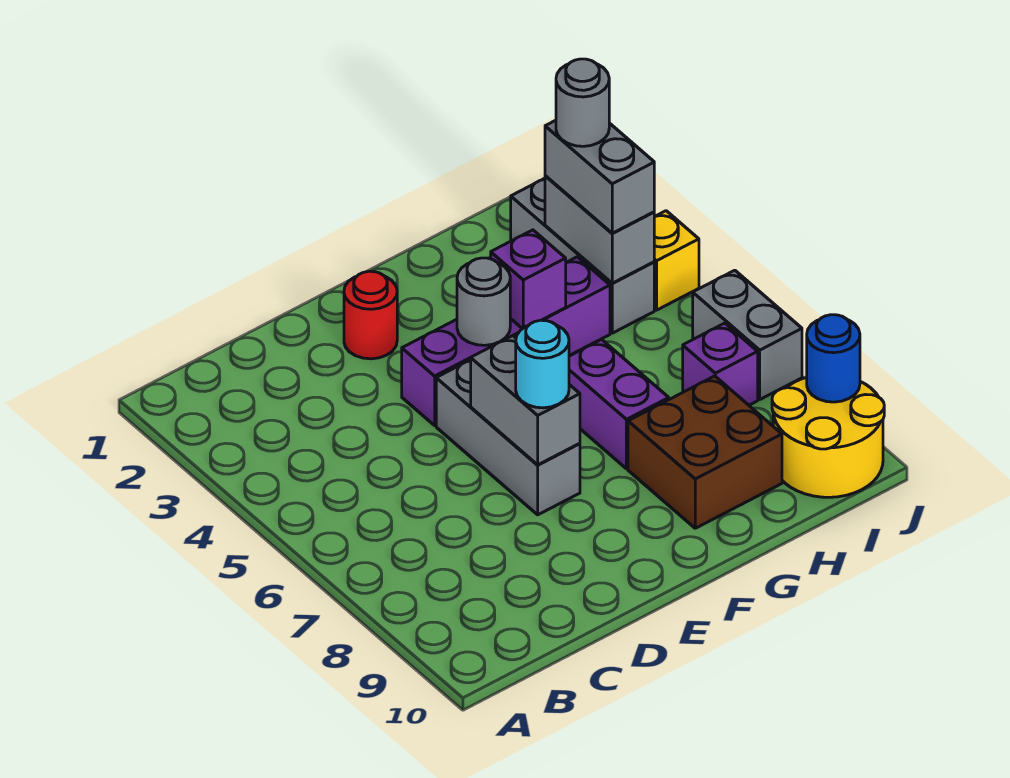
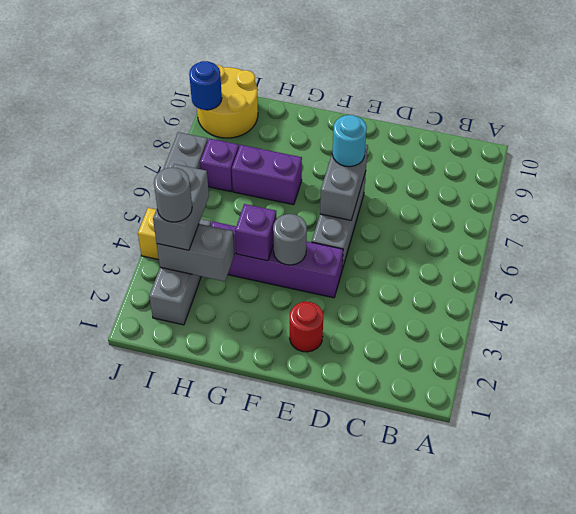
purple brick G6:G7 level 1 -> purple brick G7:H7 level 1
brown brick G8:H9 level 1 -> none
grey brick I3:I4 level 2 -> grey brick H3:I3 level 2

